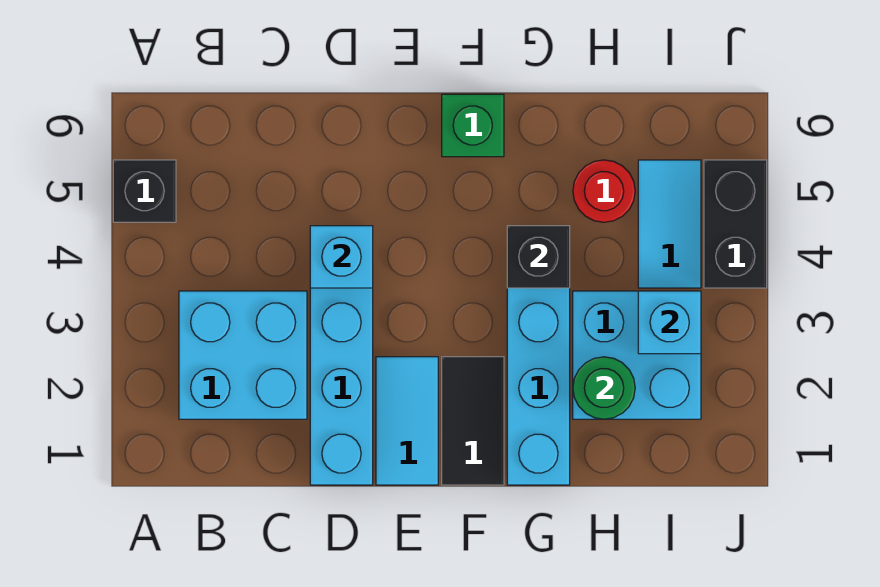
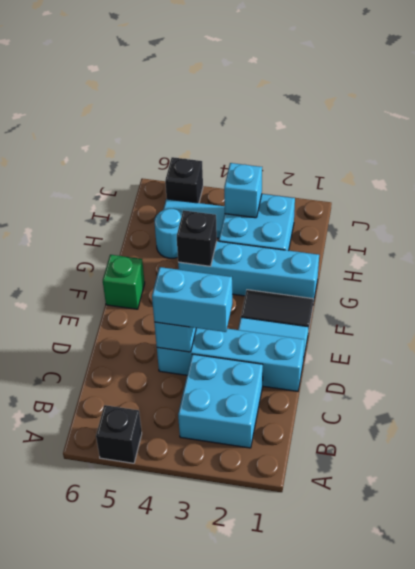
none -> cyan brick D3:D4 level 3
green round brick H2 level 2 -> none
red round brick H5 level 1 -> cyan round brick H5 level 1
black brick J4:J5 level 1 -> black brick J5 level 1

